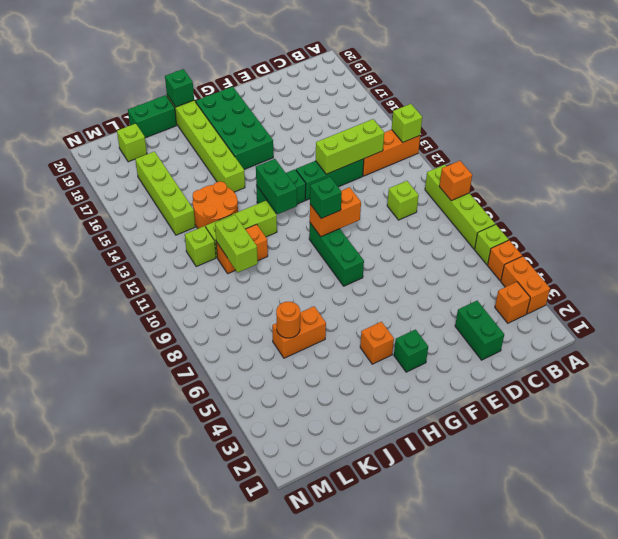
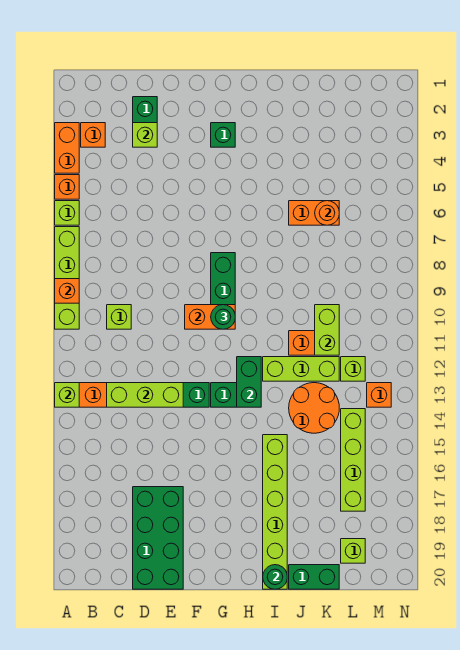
none -> lime brick D3 level 2
green brick G10 level 3 -> green round brick G10 level 3
green brick G16:H19 level 1 -> green brick D17:E20 level 1
orange brick H4 level 1 -> orange brick M13 level 1
green brick I20 level 2 -> green round brick I20 level 2

